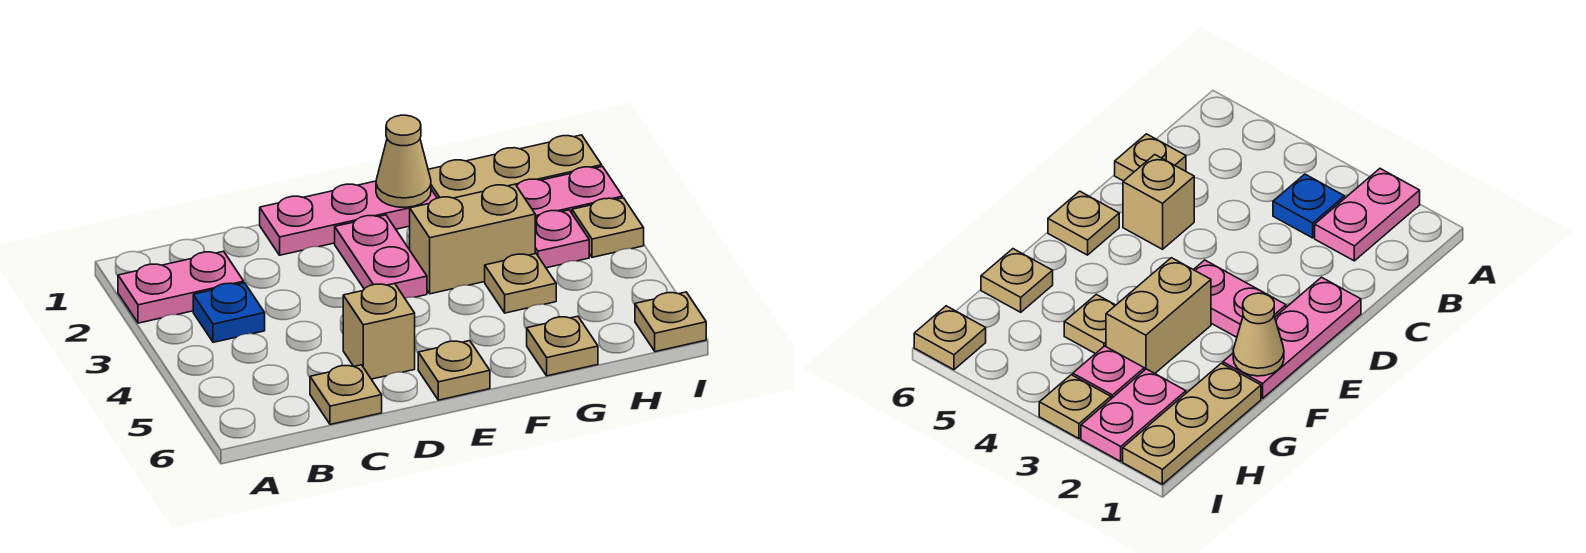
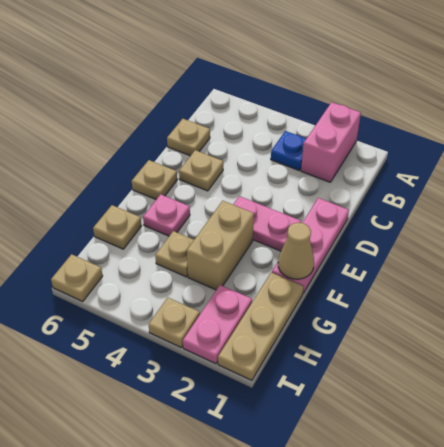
pink plate A2:B2 level 1 -> pink brick A2:B2 level 1
tan brick D5 level 1 -> tan plate D5 level 1
pink plate H3 level 1 -> pink plate F5 level 1

